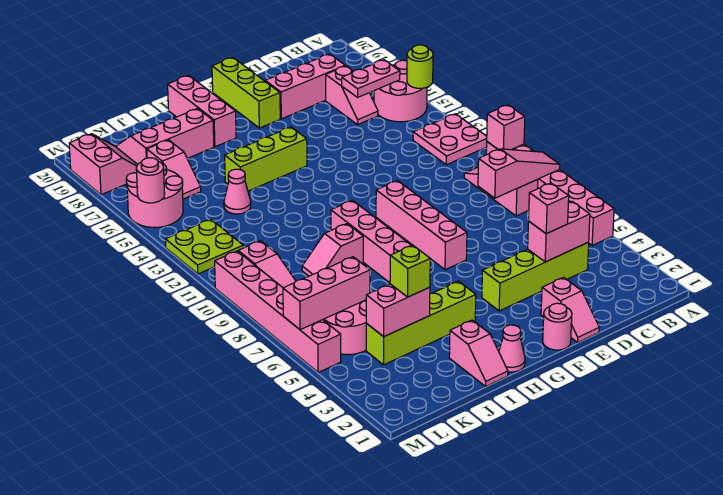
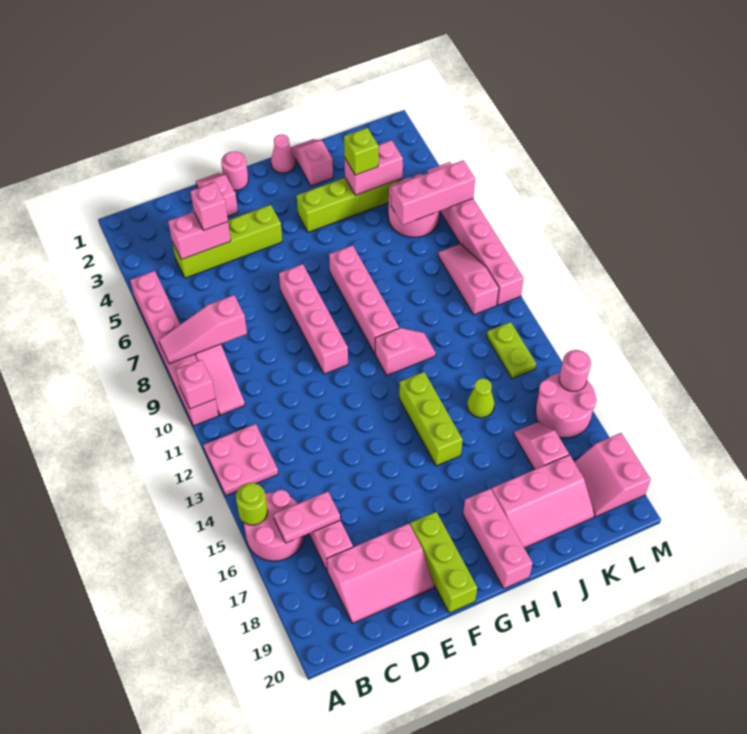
lime brick G15:I15 level 1 -> lime brick H13:H15 level 1
pink slope I9:J9 level 1 top I -> pink slope H11:I11 level 1 top H
pink cone J14 level 1 -> lime cone J14 level 1
lime plate L12:M13 level 1 -> lime plate L12:L13 level 1

